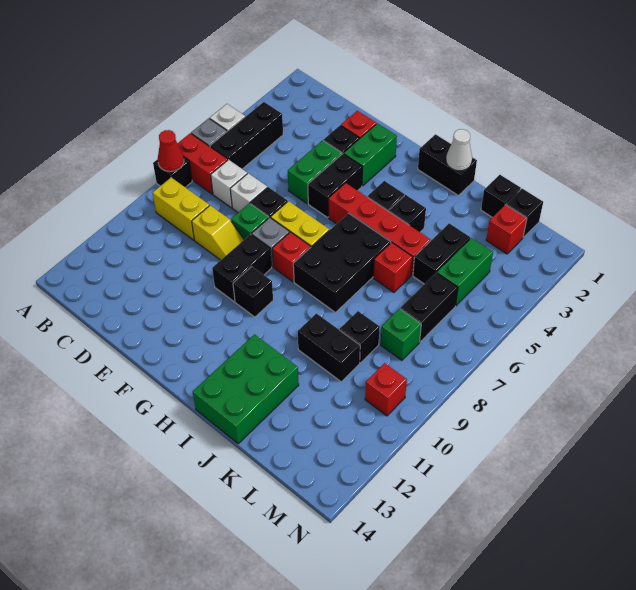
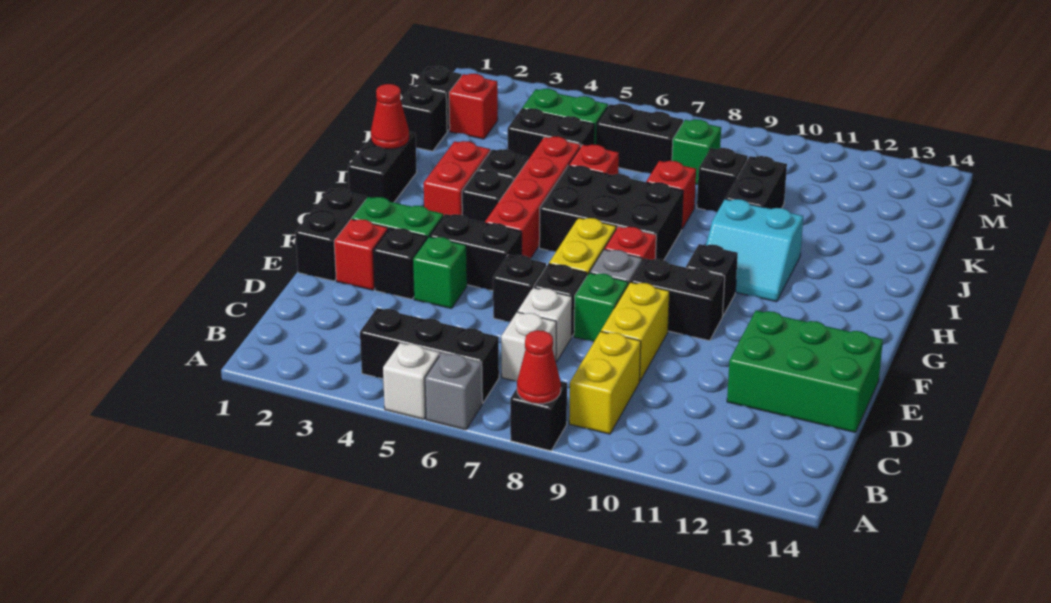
red brick A7:B7 level 1 -> red brick H3:I3 level 1
yellow slope D9:E9 level 1 top D -> yellow brick D9:E9 level 1
none -> black brick E1:F1 level 1
green brick E4:E5 level 1 -> green brick E4 level 1
none -> black brick E6 level 1
none -> cyan slope H10:I11 level 1 top I
white cone I1 level 2 -> red cone I1 level 2
green brick I12:J14 level 1 -> green brick D12:E14 level 1
red brick M10 level 1 -> red brick J8 level 1

